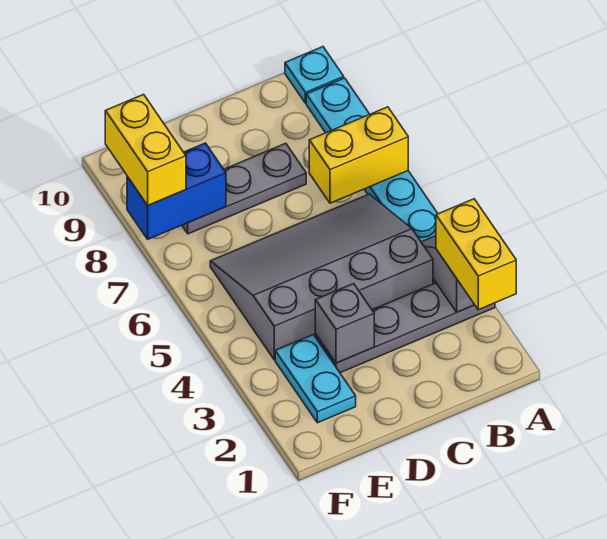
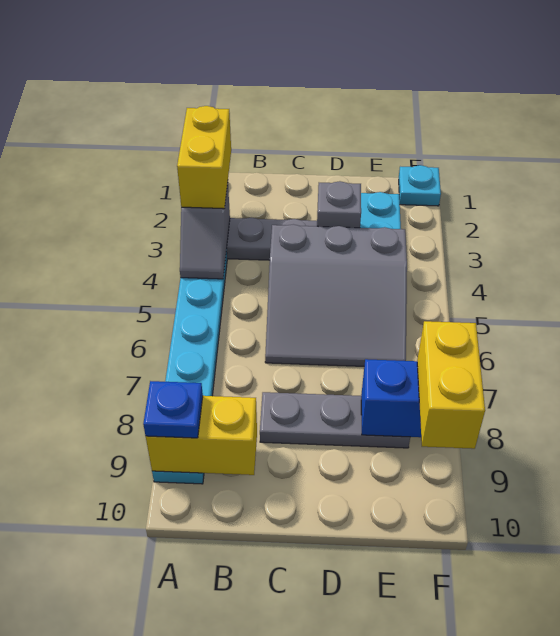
yellow brick A7:B7 level 2 -> yellow brick A9:B9 level 2
none -> blue plate A9 level 3
cyan plate A10 level 1 -> cyan plate F1 level 1
grey slope B4:E6 level 1 top 4 -> grey slope C4:E6 level 1 top 4

